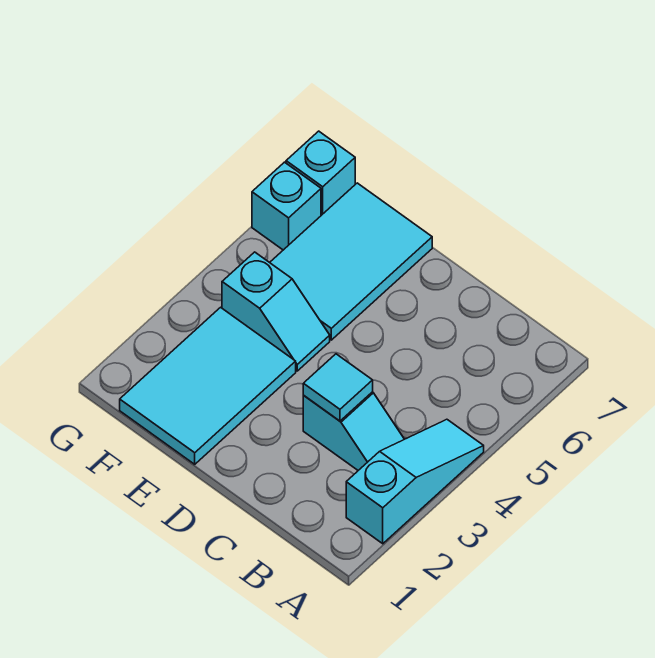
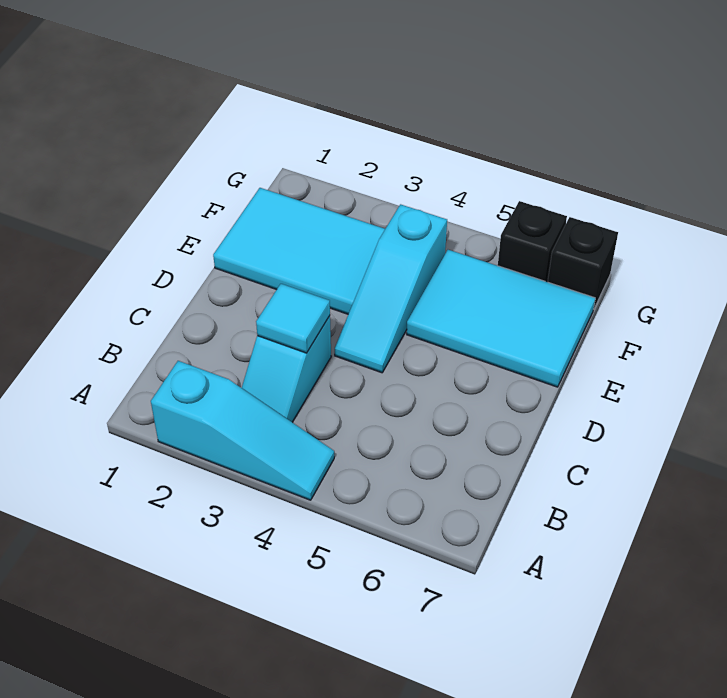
cyan slope E4:F4 level 1 top F -> cyan slope D4:F4 level 1 top F
cyan brick G6 level 1 -> black brick G6 level 1
cyan brick G7 level 1 -> black brick G7 level 1

